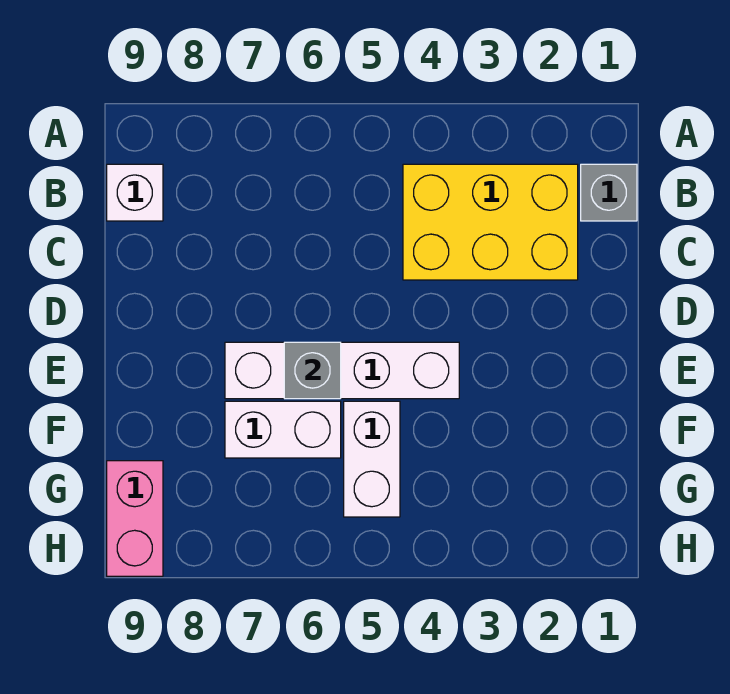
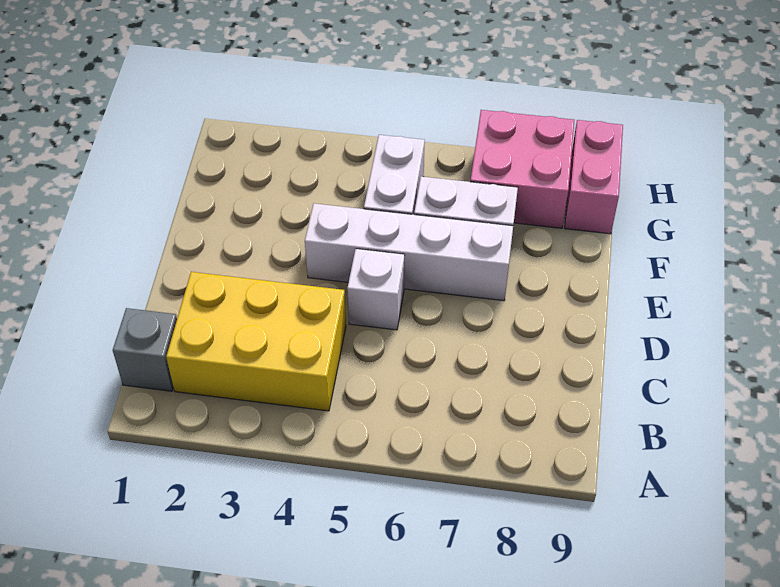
white brick B9 level 1 -> white brick D5 level 1
grey brick E6 level 2 -> none
none -> pink brick G7:H8 level 1

